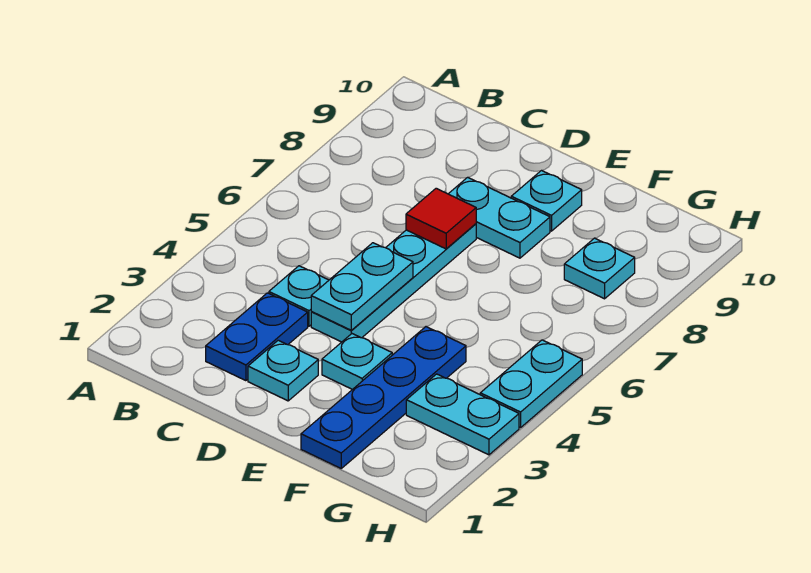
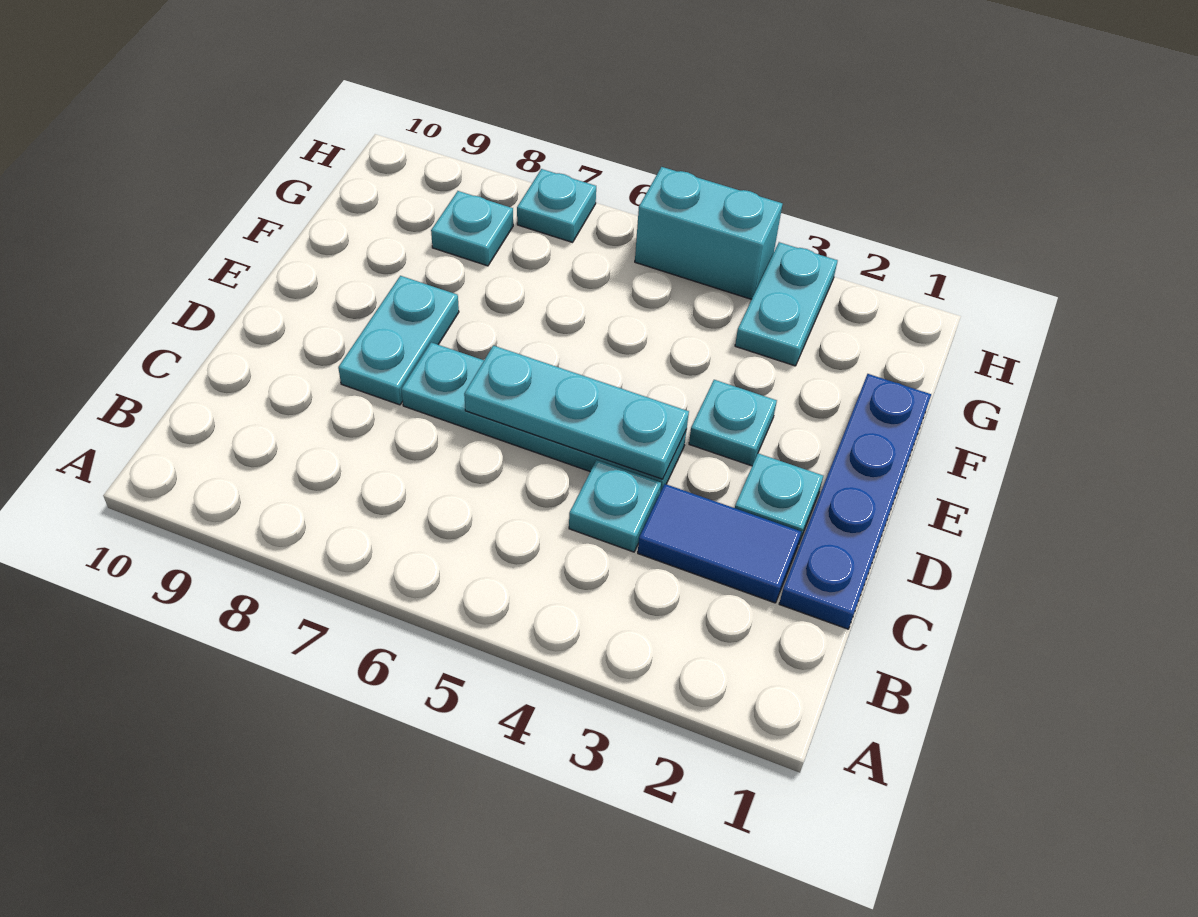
blue plate C2:C3 level 1 -> blue tile C2:C3 level 1
cyan plate D4:D5 level 2 -> cyan plate D4:D6 level 2
red tile D7 level 2 -> none
cyan plate E9 level 1 -> cyan plate H7 level 1
blue plate F1:F4 level 1 -> blue plate C1:F1 level 1
cyan plate H4:H5 level 1 -> cyan brick H4:H5 level 1

